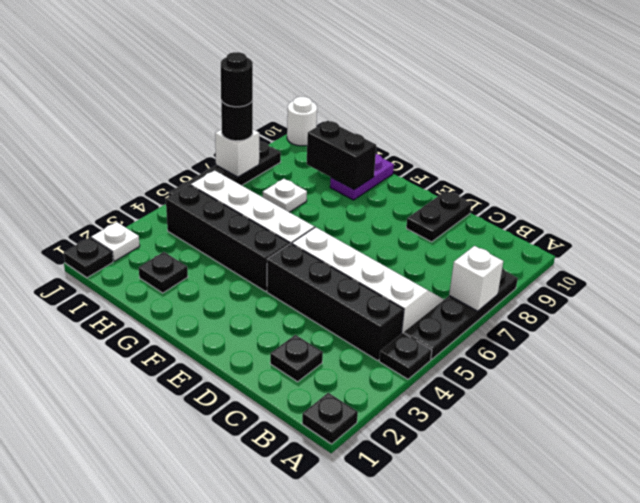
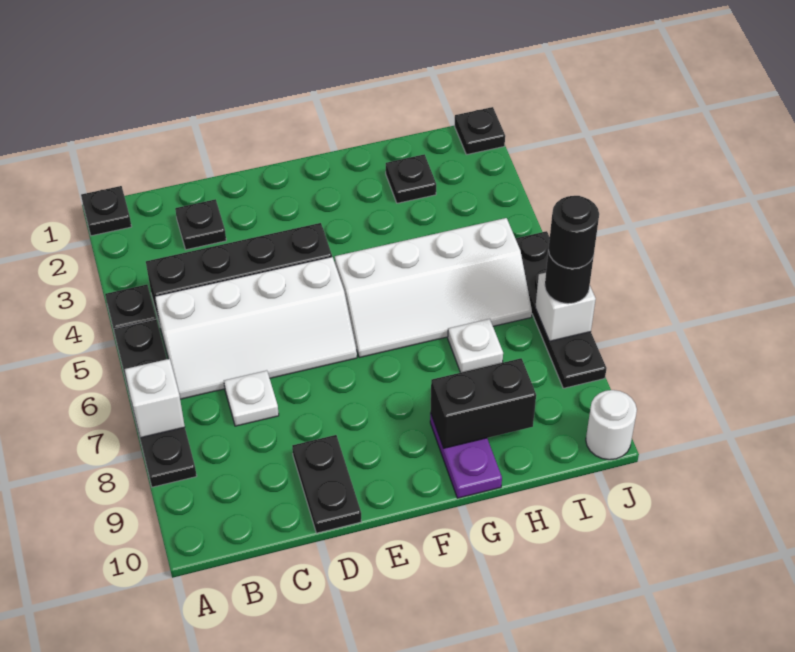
black brick F4:I4 level 1 -> none
white plate J2 level 1 -> white plate C7 level 1

